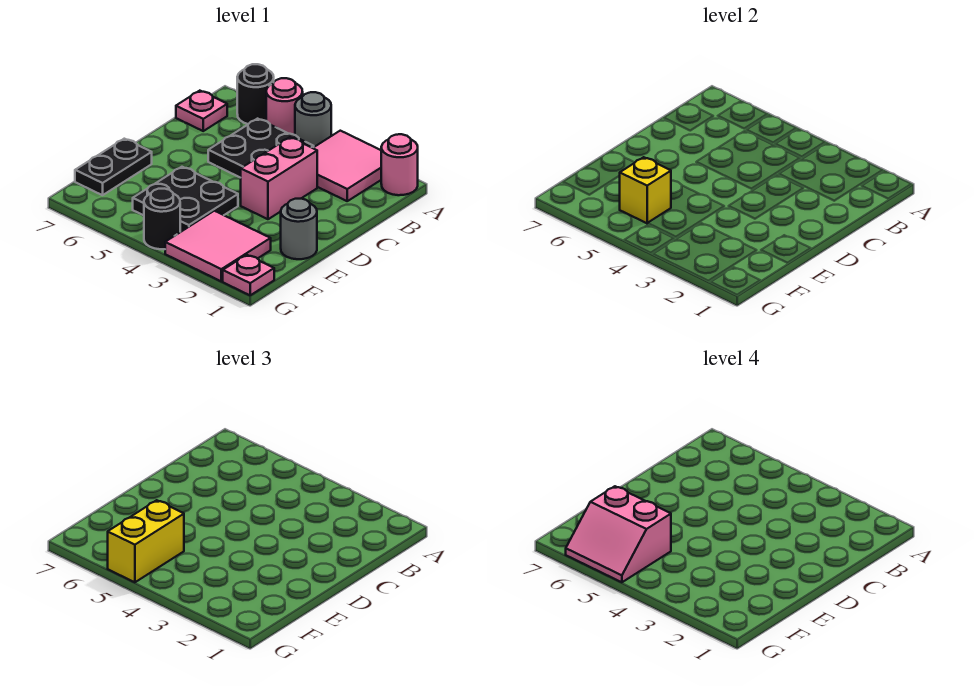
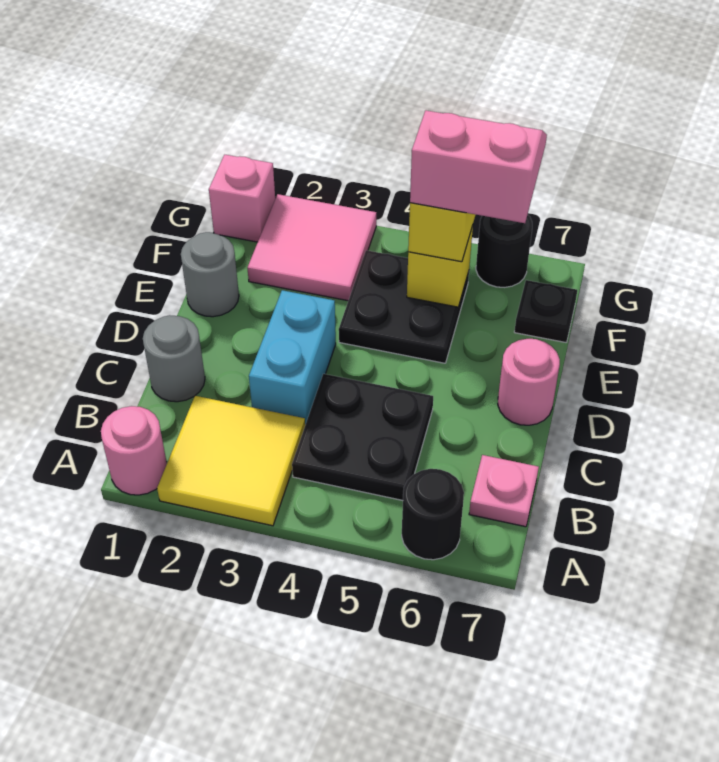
pink tile A2:B3 level 1 -> yellow tile A2:B3 level 1
grey round brick A4 level 1 -> grey round brick C1 level 1
pink round brick A5 level 1 -> pink round brick D7 level 1
pink brick C3:D3 level 1 -> cyan brick C3:D3 level 1
black plate E7:F7 level 1 -> black plate F7 level 1
pink plate G1 level 1 -> pink brick G1 level 1
black round brick G4 level 1 -> black round brick G6 level 1

